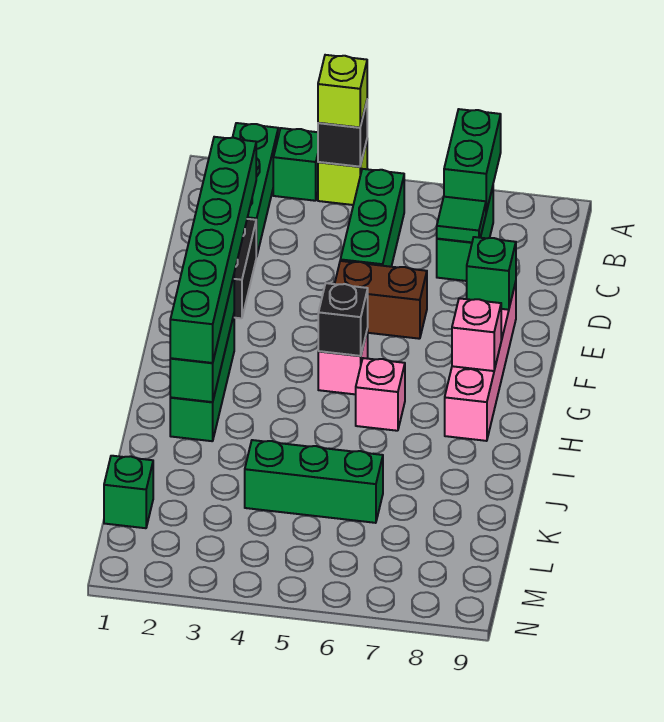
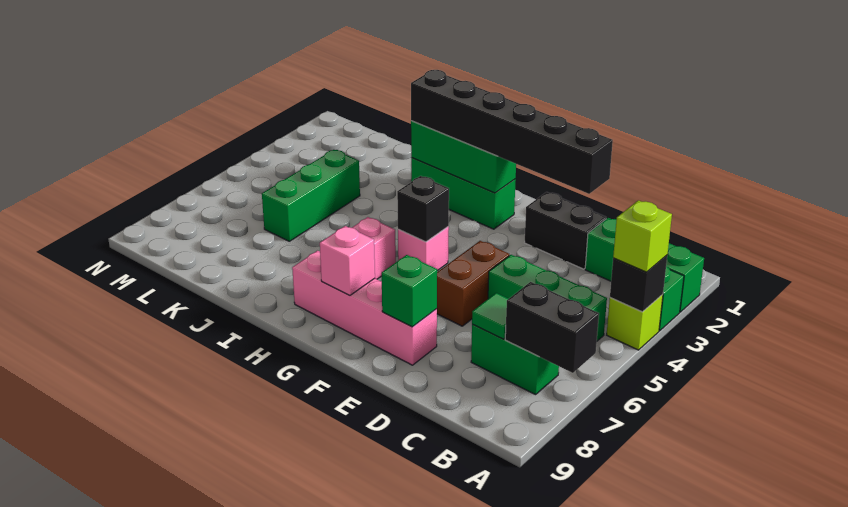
green brick A7:B7 level 2 -> black brick A7:B7 level 2
green brick D2:I2 level 3 -> black brick D2:I2 level 3
green brick L1 level 1 -> none

